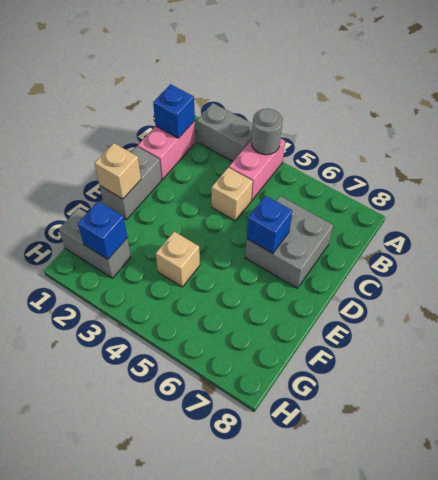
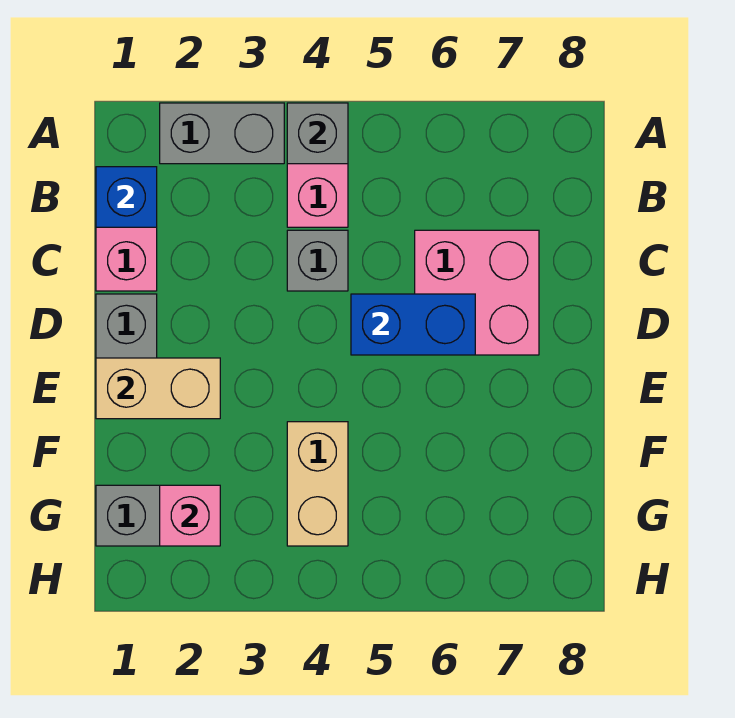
grey round brick A4 level 2 -> grey brick A4 level 2
tan brick C4 level 1 -> grey brick C4 level 1
grey brick C6:D7 level 1 -> pink brick C6:D7 level 1
blue brick D6 level 2 -> blue brick D5:D6 level 2
tan brick E1 level 2 -> tan brick E1:E2 level 2
tan brick F4 level 1 -> tan brick F4:G4 level 1
blue brick G2 level 2 -> pink brick G2 level 2

